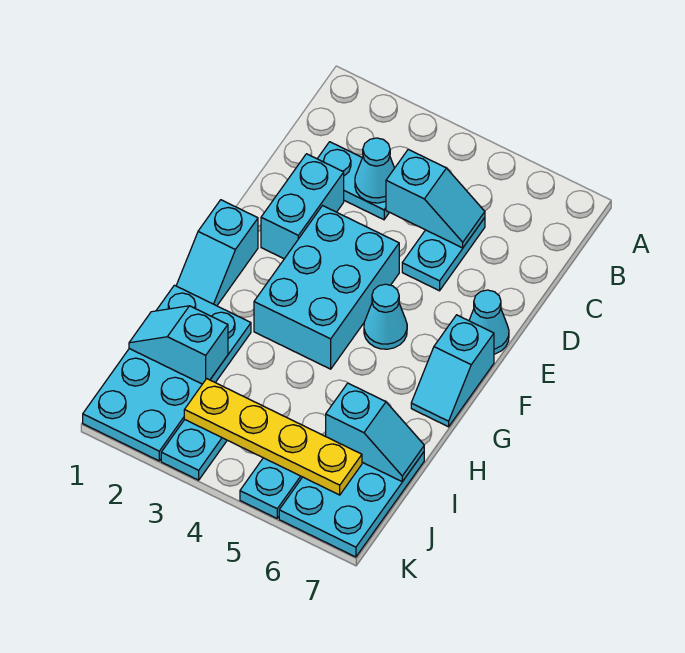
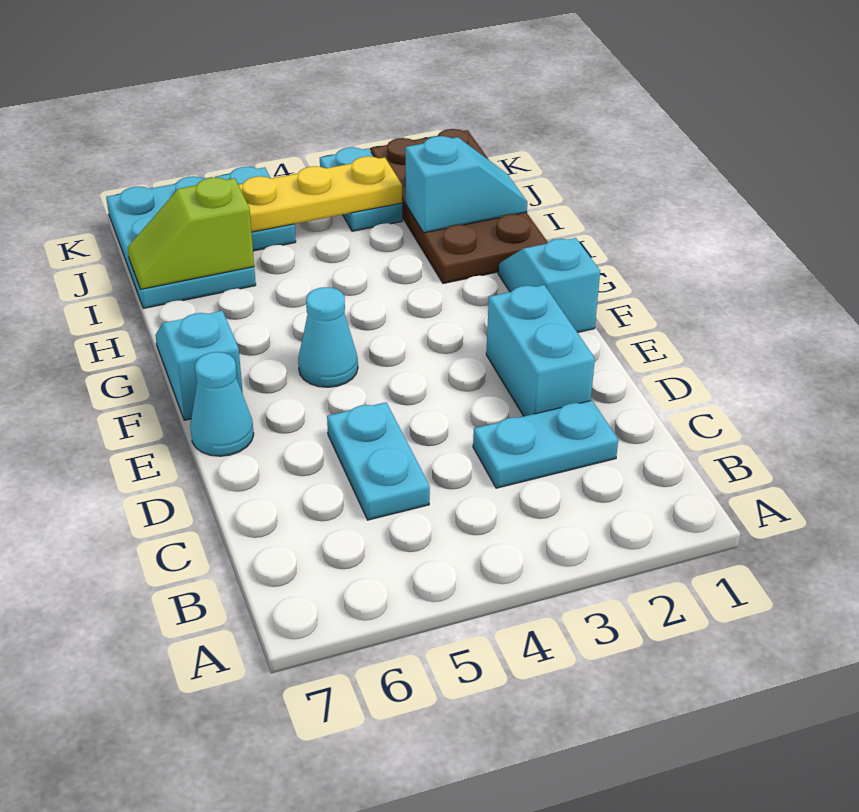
cyan cone C3 level 2 -> none
cyan slope C4:C5 level 2 top 4 -> none
cyan brick E3:G4 level 1 -> none
cyan plate H1:K2 level 1 -> brown plate H1:K2 level 1
cyan slope I6:I7 level 2 top 6 -> lime slope I6:I7 level 2 top 6

